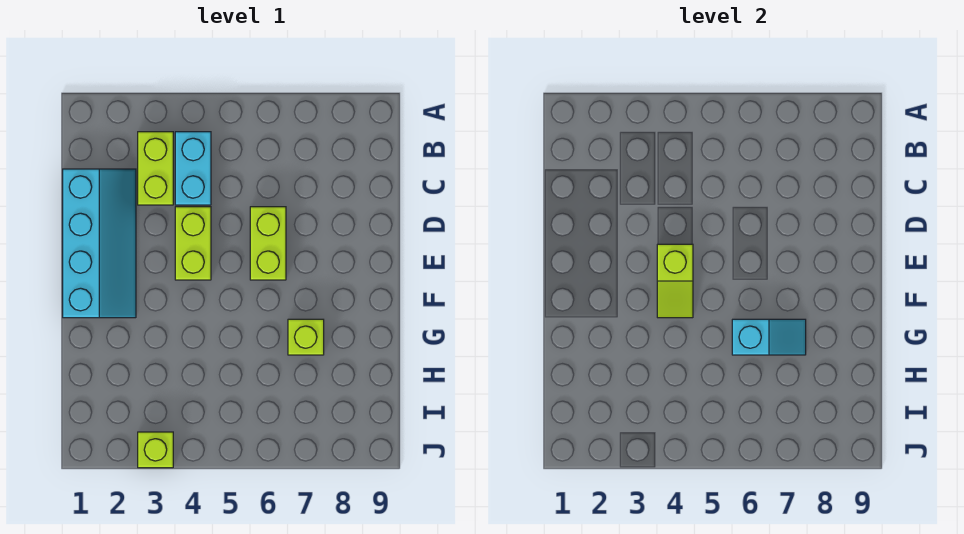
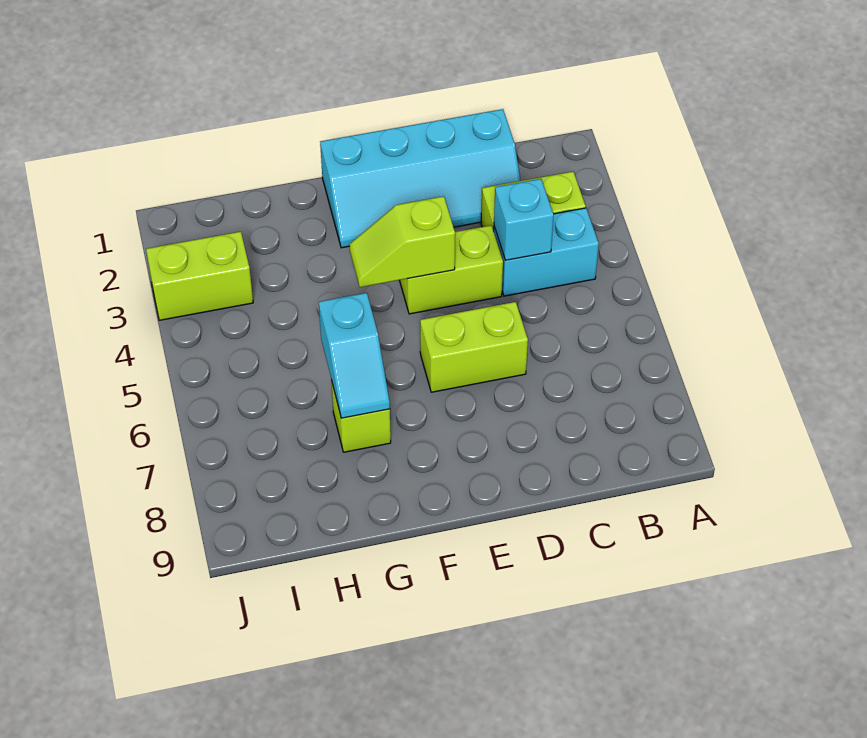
none -> cyan brick C4 level 2
lime brick J3 level 1 -> lime brick I3:J3 level 1

